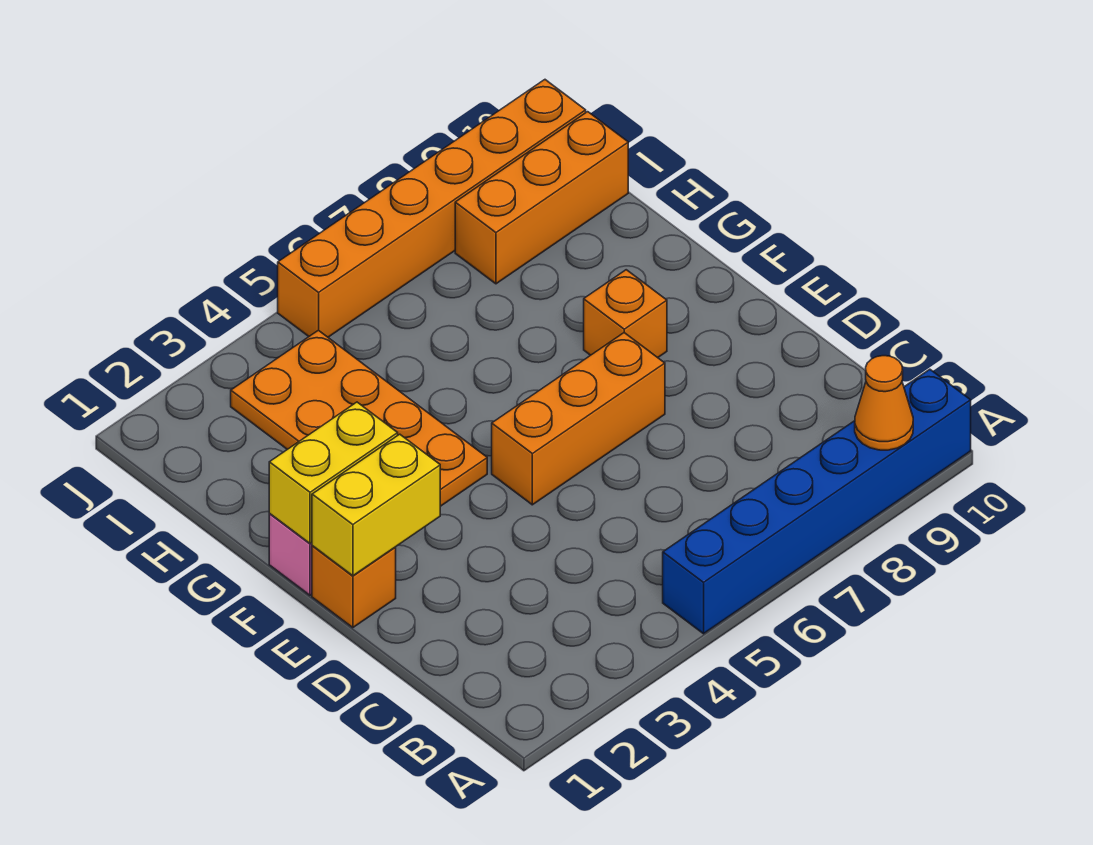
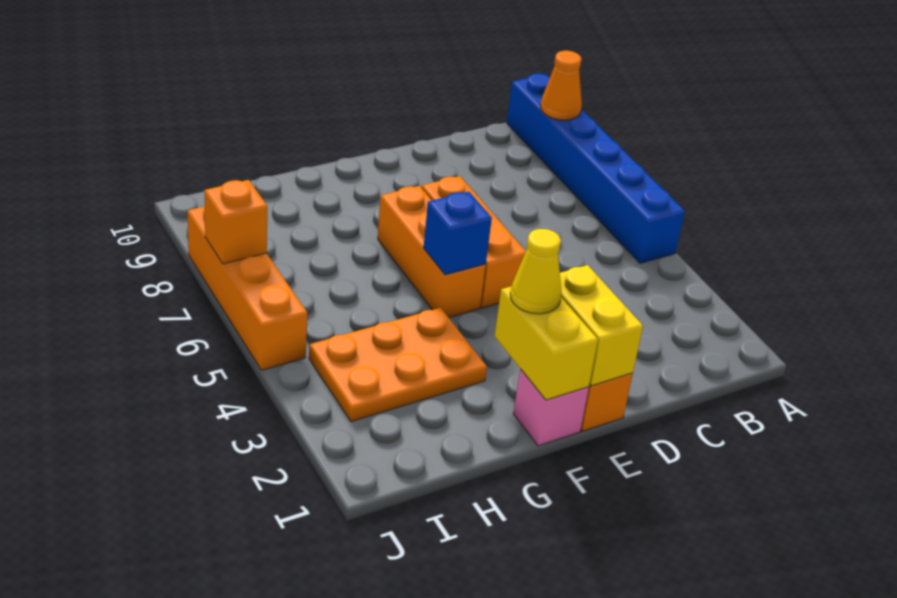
none -> yellow cone F2 level 3
orange plate F3:I4 level 1 -> orange plate G3:I4 level 1
none -> blue brick F5 level 2
orange brick F8 level 1 -> orange brick J7 level 2
orange brick I8:I10 level 1 -> orange brick F5:F7 level 1
orange brick J5:J10 level 1 -> orange brick J5:J8 level 1

